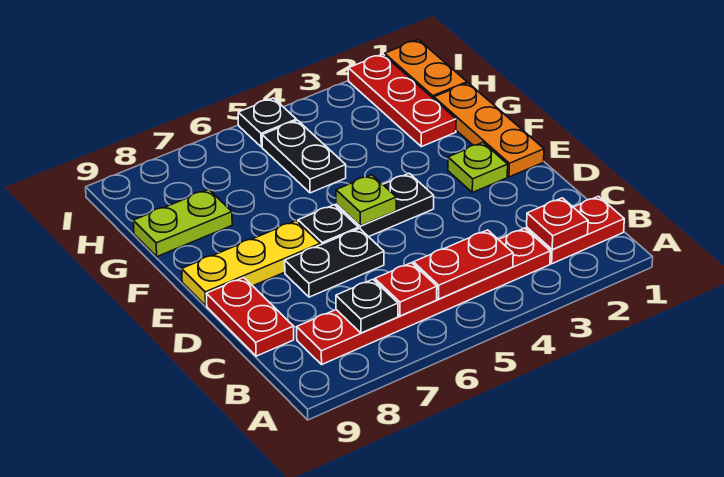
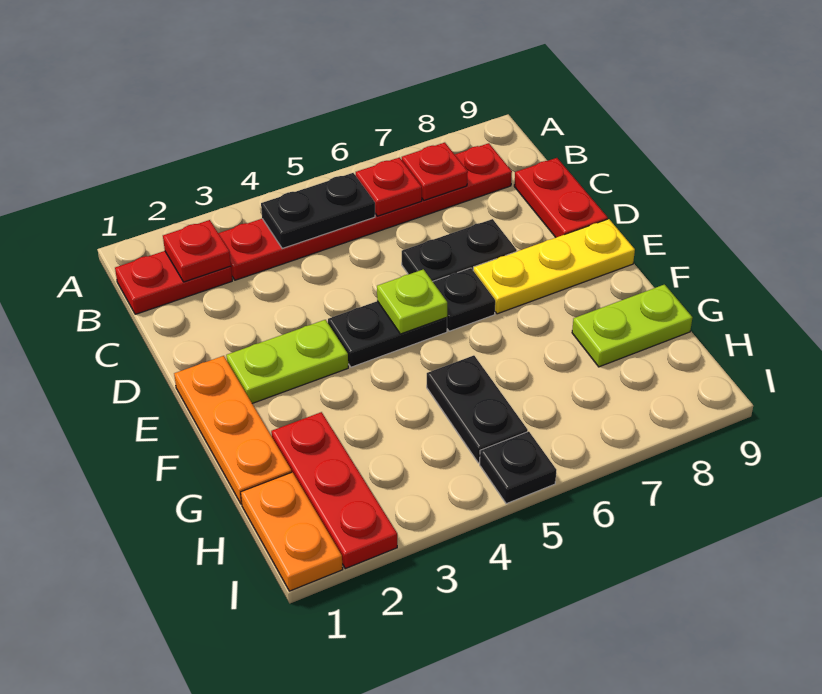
red plate B4:B5 level 2 -> black plate B4:B5 level 2
black plate B7 level 2 -> red plate B7 level 2
lime plate E2 level 1 -> lime plate E2:E3 level 1

